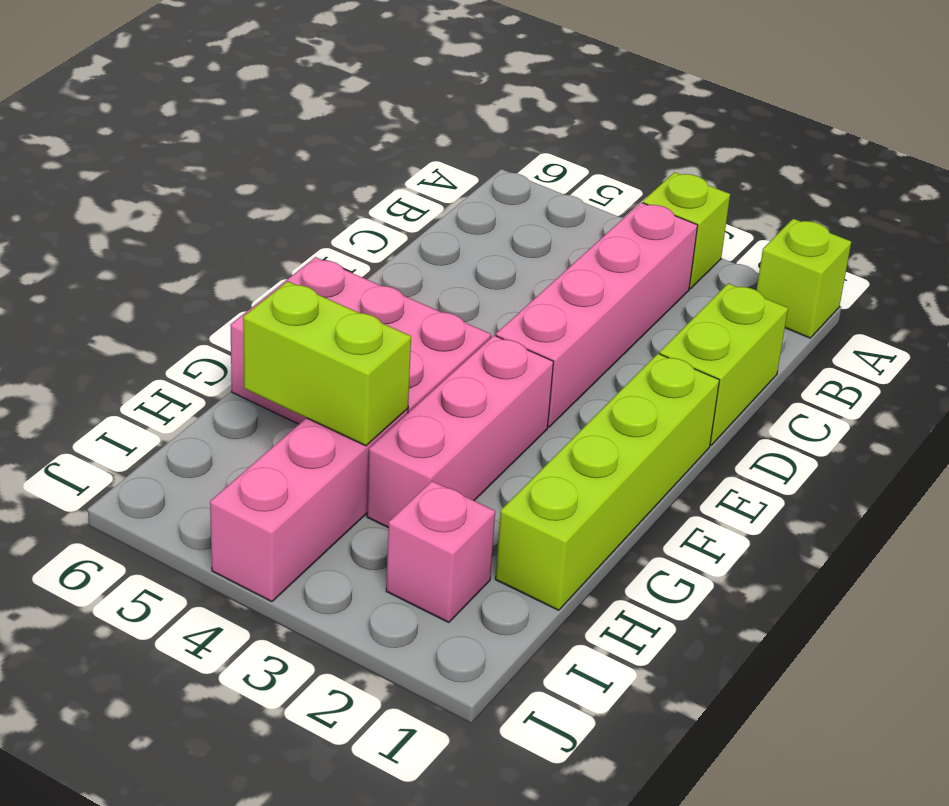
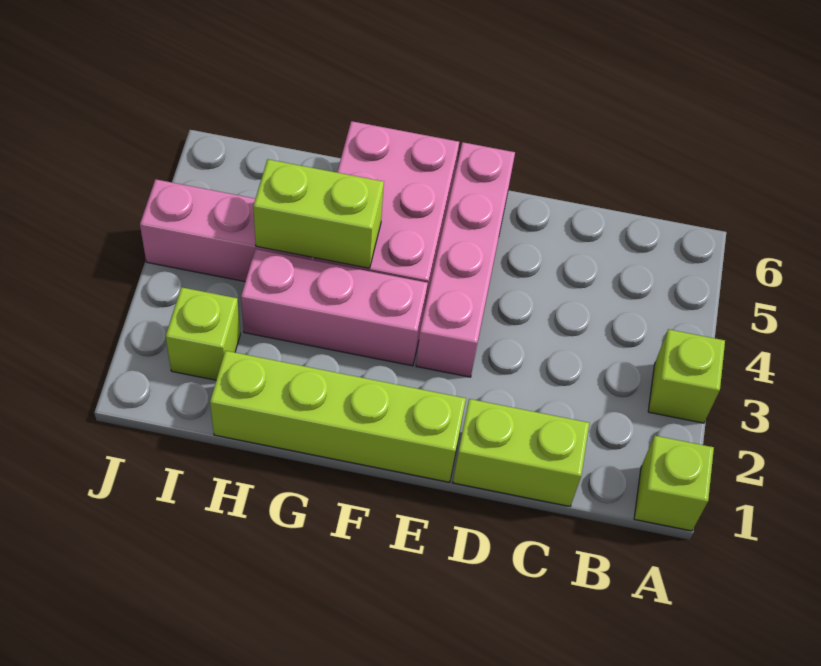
pink brick B3:E3 level 1 -> pink brick E3:E6 level 1
lime brick H4:H5 level 2 -> lime brick G4:H4 level 2
pink brick I2 level 1 -> lime brick I2 level 1

